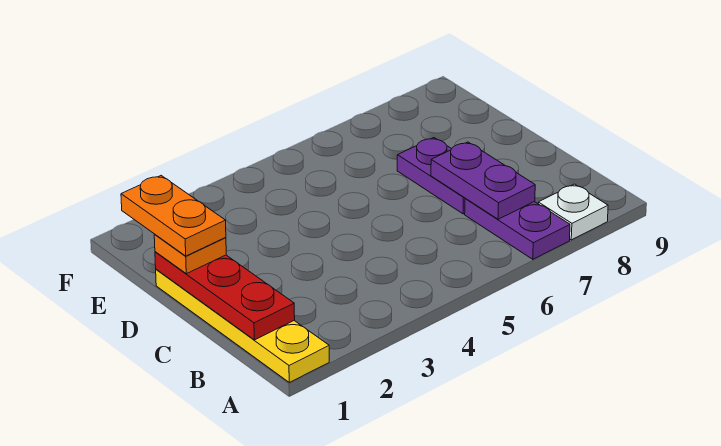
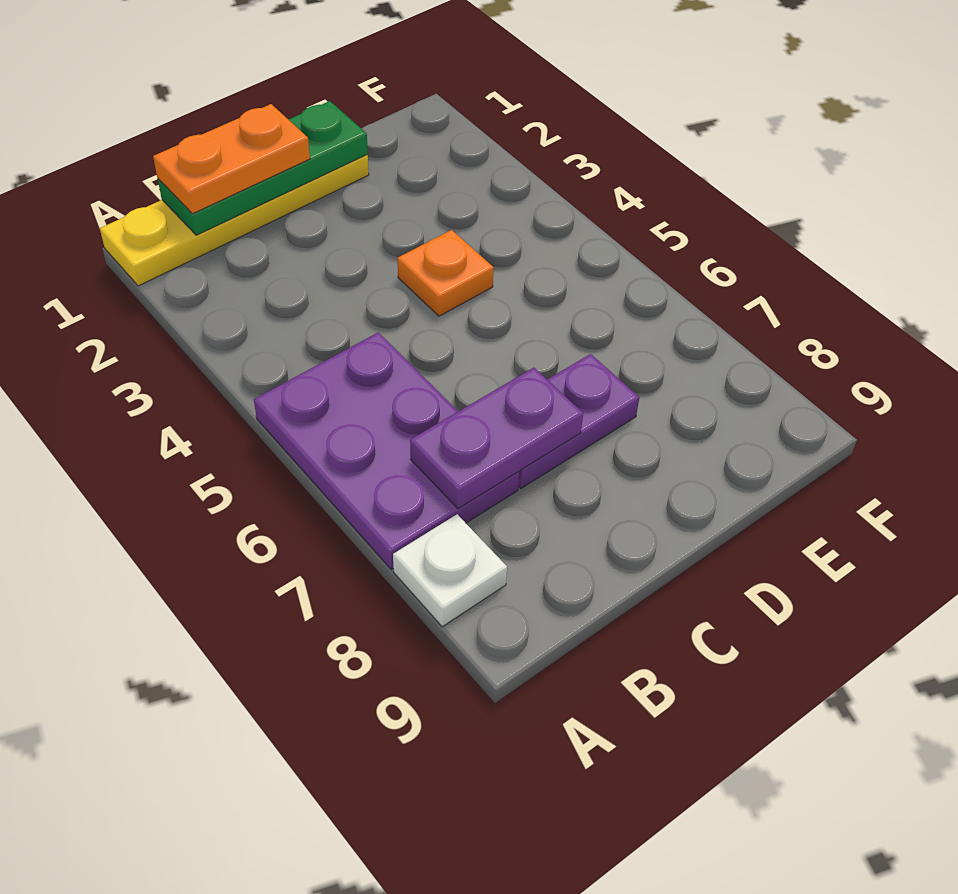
purple plate A7:B7 level 1 -> purple plate A5:B7 level 1
red plate B1:D1 level 2 -> green plate B1:D1 level 2
orange plate D1 level 3 -> orange plate D4 level 1
orange plate D1:E1 level 4 -> orange plate B1:C1 level 3

